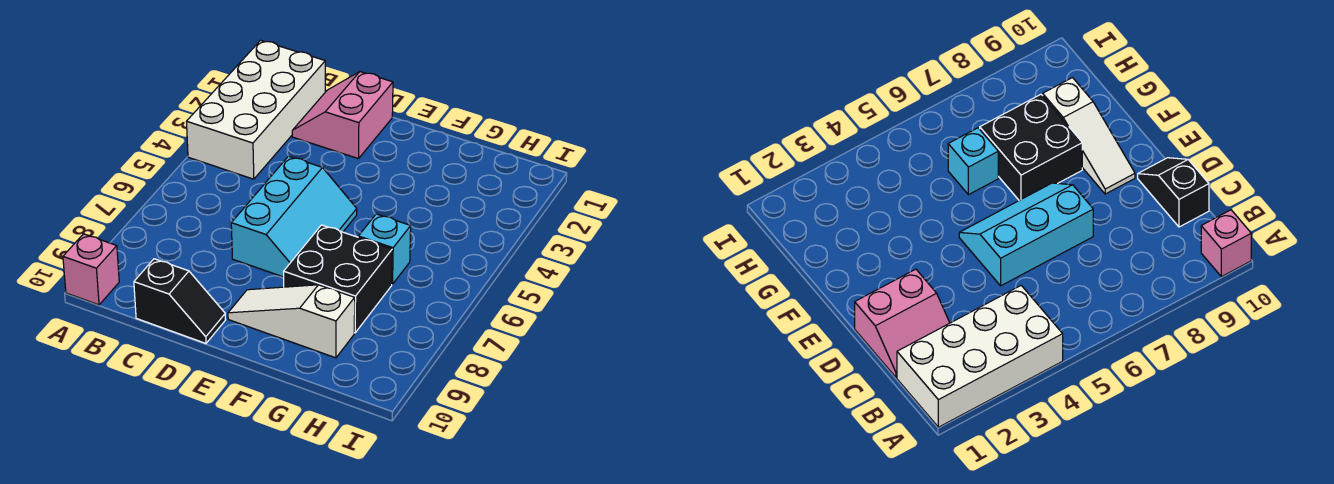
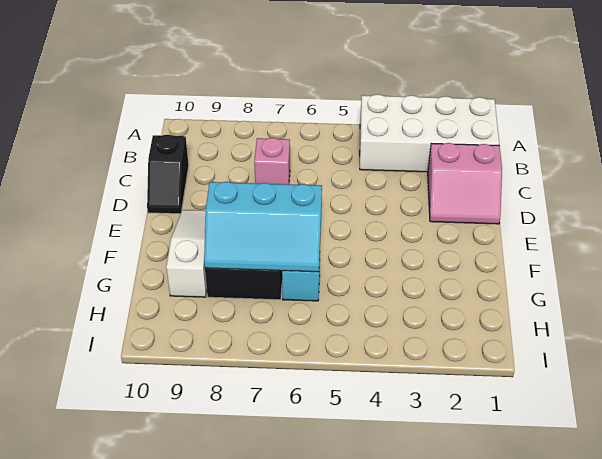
pink brick A10 level 1 -> pink brick C7 level 1
pink slope C1:D2 level 1 top D -> pink slope C1:D2 level 1 top C
cyan slope D5:E7 level 1 top D -> cyan slope F6:G8 level 2 top F

